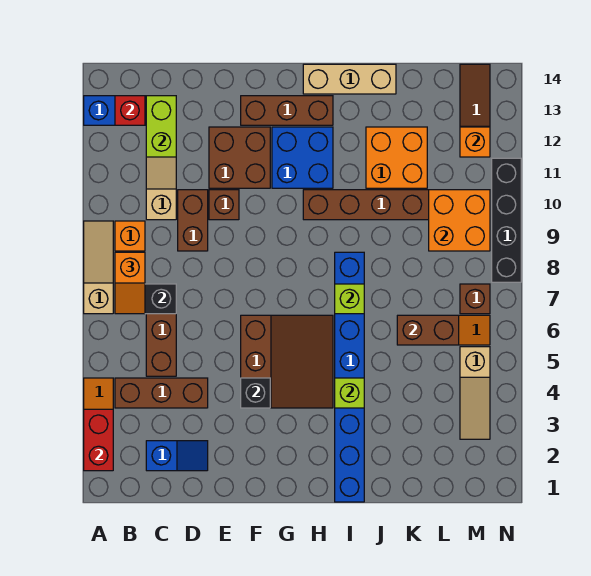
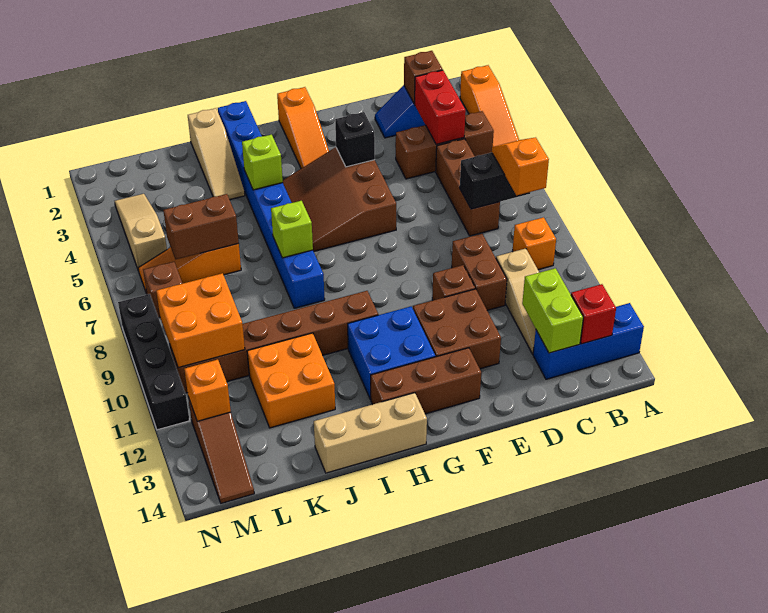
red brick A2:A3 level 2 -> red brick C3:C4 level 2
tan slope A7:A9 level 1 top 7 -> tan slope J1:J3 level 1 top 1
none -> brown brick C2 level 2
none -> orange slope G1:G3 level 1 top 1

